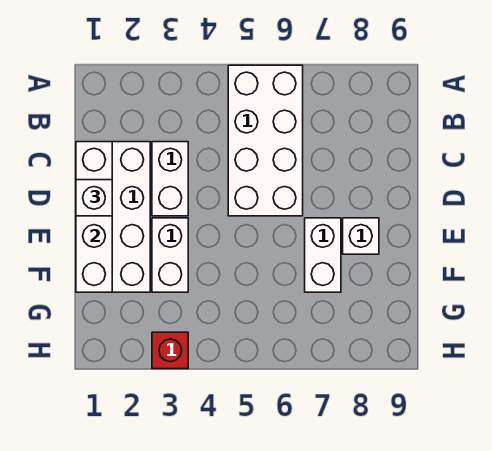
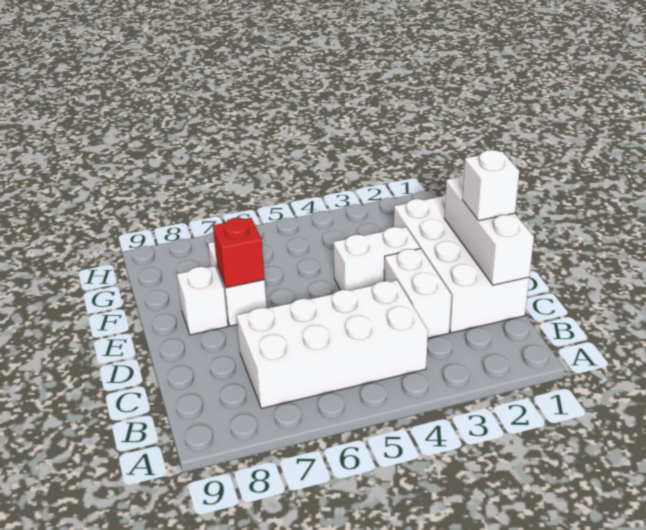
white brick A5:D6 level 1 -> white brick B4:C7 level 1
white brick C1:F1 level 2 -> white brick C1:E1 level 2
white brick E3:F3 level 1 -> white brick E3:E4 level 1
red brick H3 level 1 -> red brick E7 level 2

